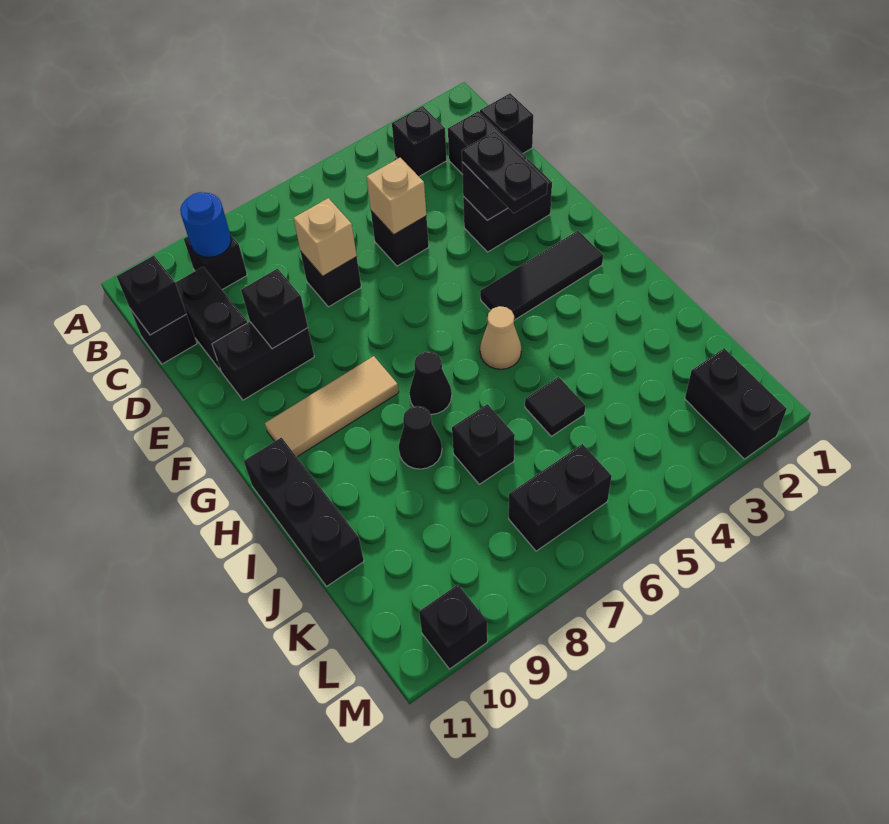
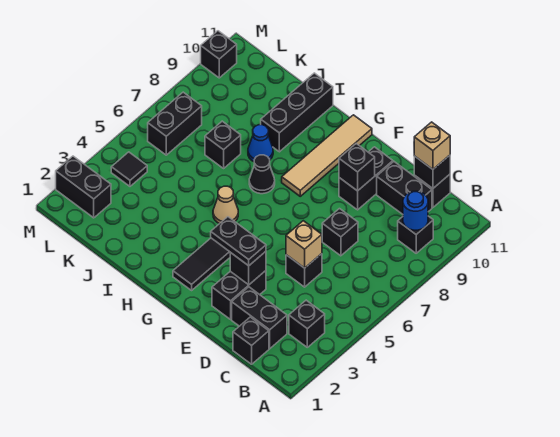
tan brick D7 level 2 -> tan brick C11 level 3
tan tile G8:G10 level 1 -> tan tile G8:G11 level 1
black brick H11:J11 level 1 -> black brick I9:I11 level 1
black cone I8 level 1 -> blue cone I8 level 1
black tile J5 level 1 -> black tile L4 level 1

